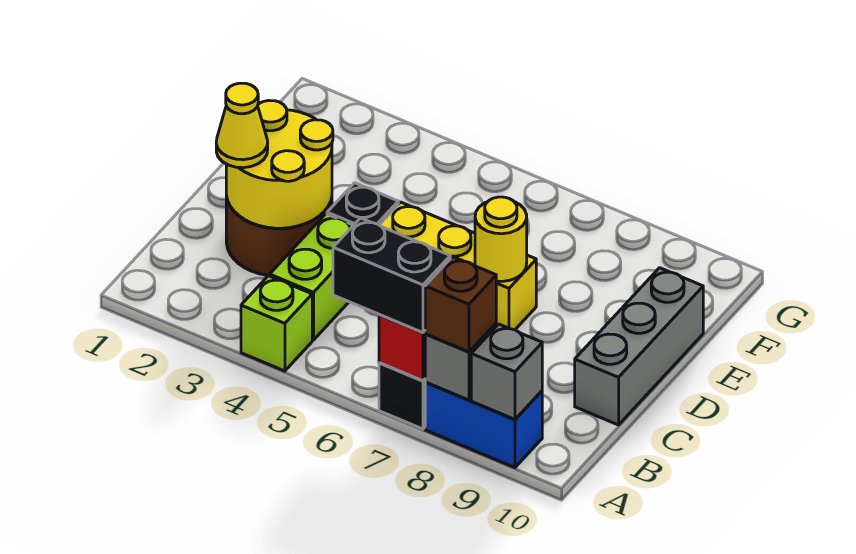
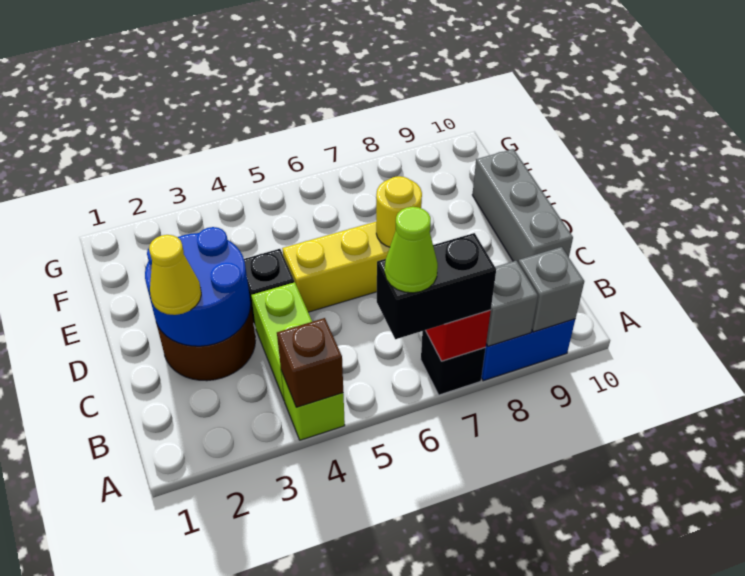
none -> lime cone A6 level 4
brown brick A8 level 3 -> brown brick A4 level 2
yellow round brick C2:D3 level 2 -> blue round brick C2:D3 level 2

